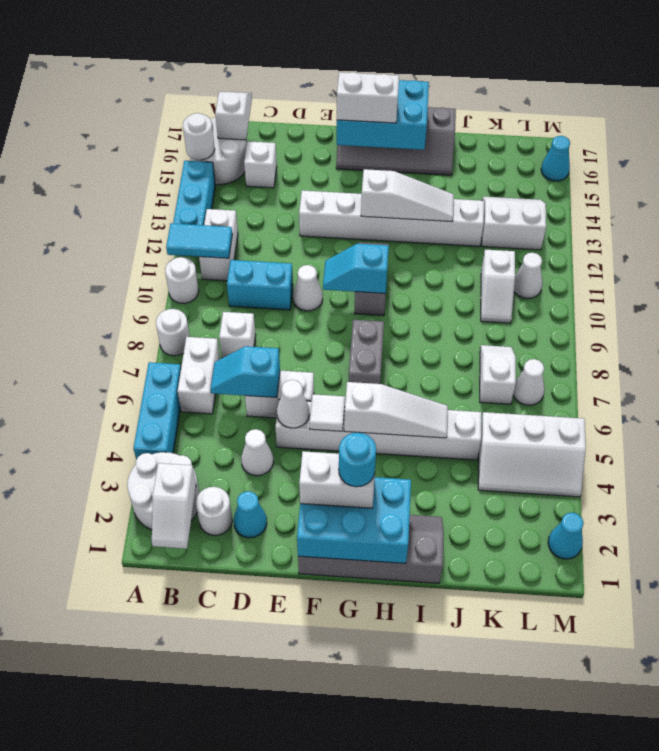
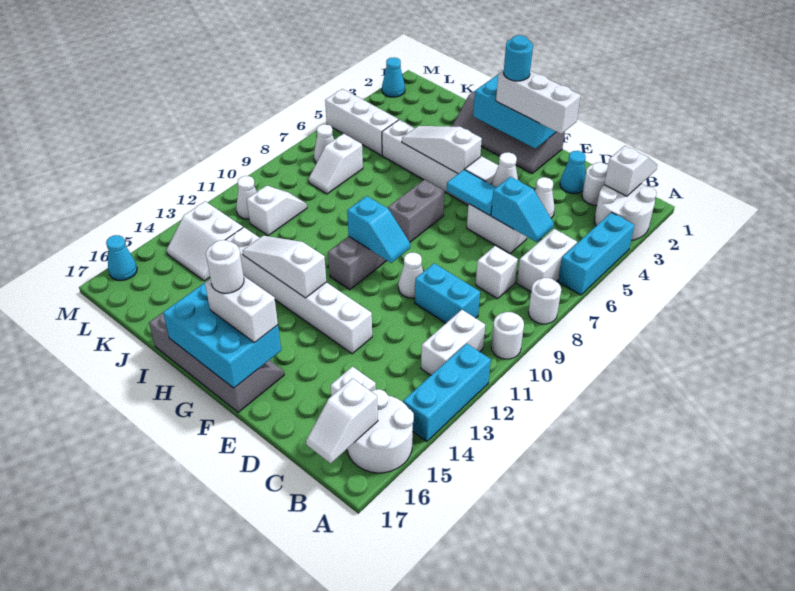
cyan tile A11:B11 level 2 -> cyan tile E6:F6 level 2
white round brick A15 level 2 -> white round brick G16 level 4
white brick F2:G2 level 3 -> white brick E2:G2 level 3

